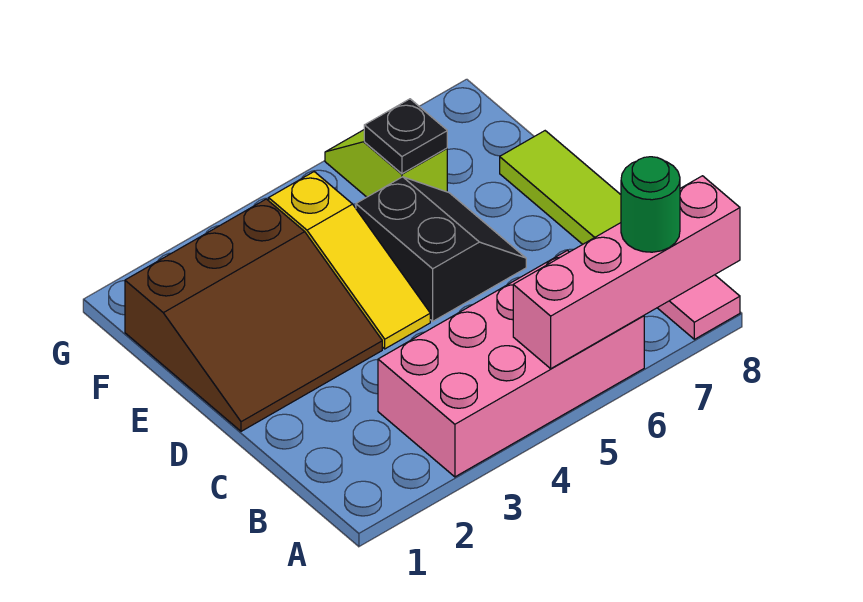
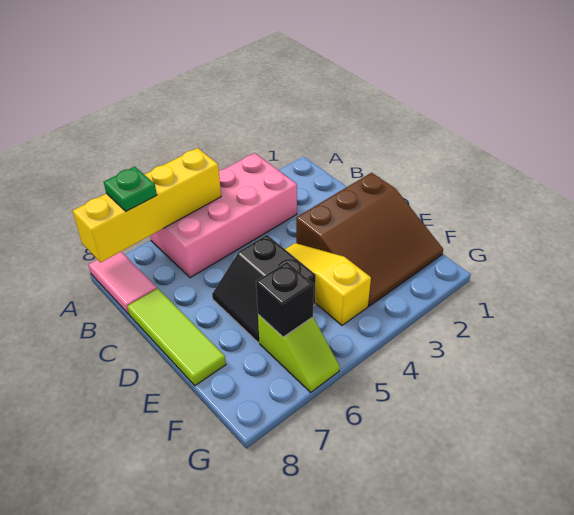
pink brick A5:A8 level 2 -> yellow brick A5:A8 level 2
green round brick A7 level 3 -> green plate A7 level 3
brown slope D1:F3 level 1 top F -> brown slope D1:F3 level 1 top D
black plate F6 level 2 -> black brick F6 level 2

